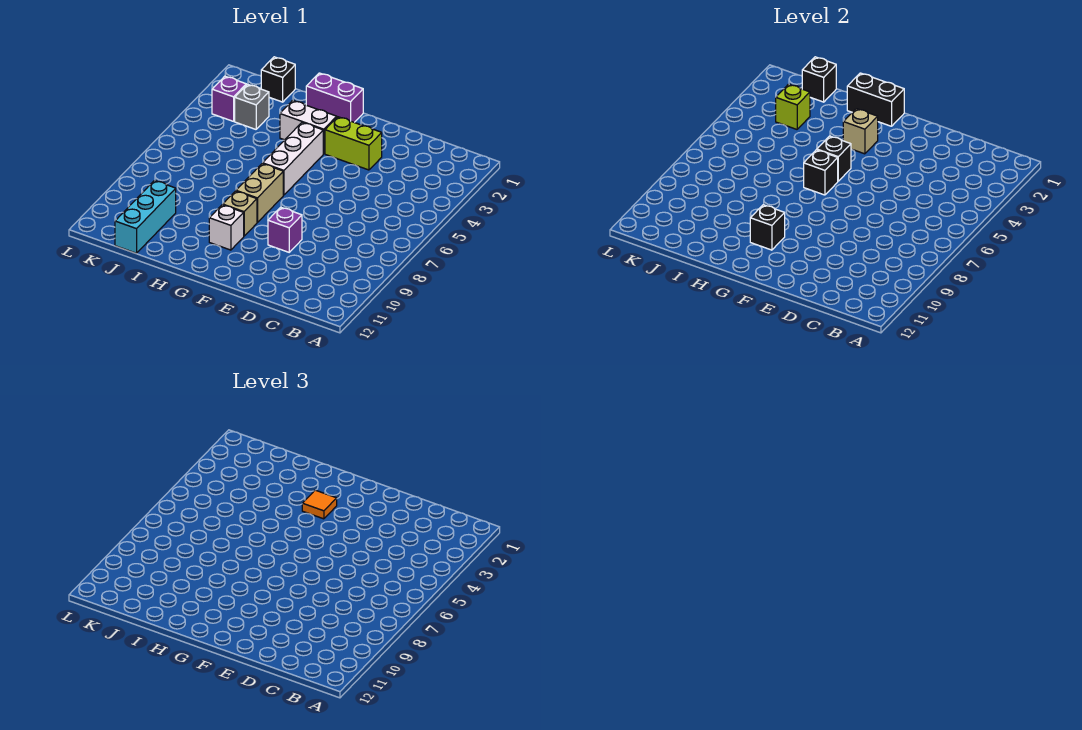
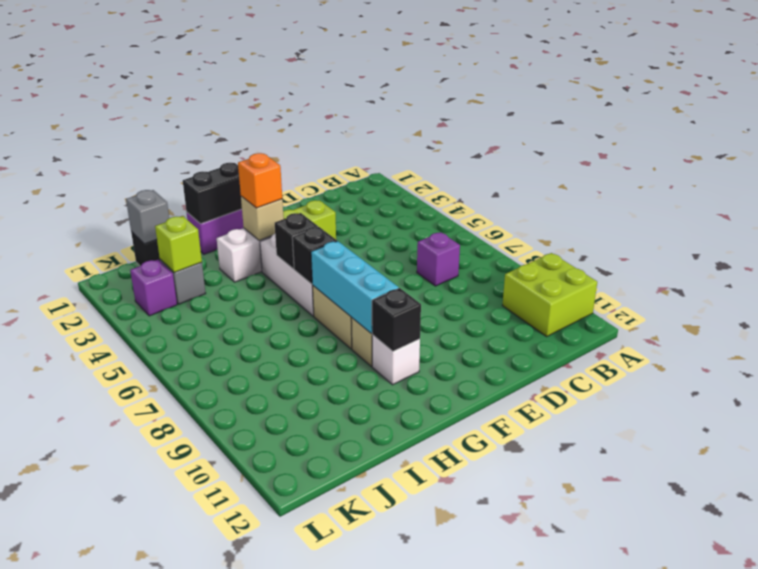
none -> lime brick A10:B11 level 1
purple brick E9 level 1 -> purple brick C7 level 1
orange tile G3 level 3 -> orange brick G3 level 3
black brick J1 level 2 -> grey brick J1 level 2
cyan brick J10:J12 level 1 -> cyan brick G7:G9 level 2

